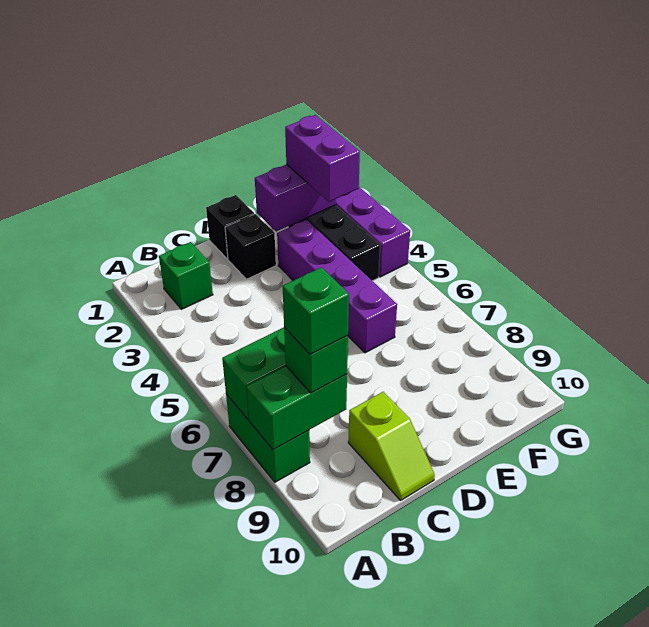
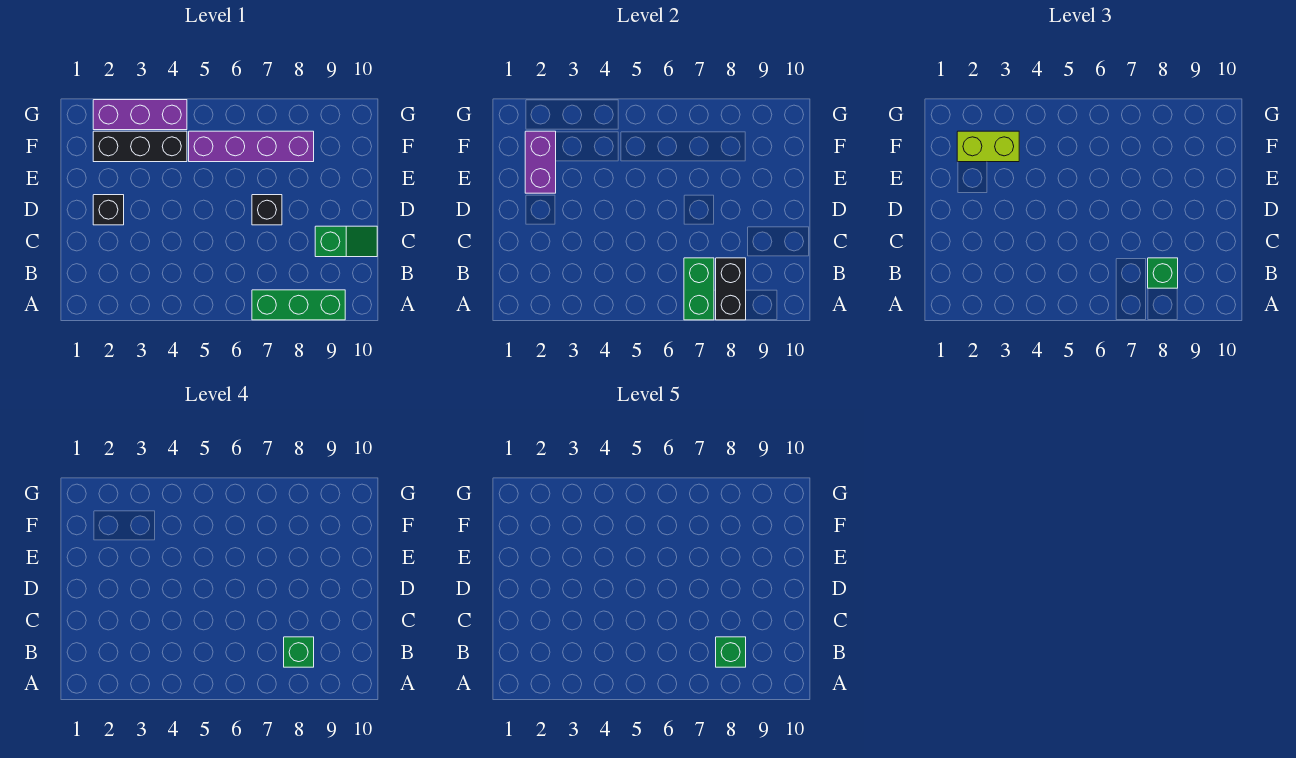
green brick A7:A8 level 1 -> green brick A7:A9 level 1
green brick A8:B8 level 2 -> black brick A8:B8 level 2
green brick B2 level 1 -> green brick B8 level 5
lime slope C9:C10 level 1 top 9 -> green slope C9:C10 level 1 top 9
black brick D1 level 1 -> black brick D7 level 1
purple brick E3:E6 level 1 -> purple brick F5:F8 level 1
purple brick F2:F3 level 3 -> lime brick F2:F3 level 3

